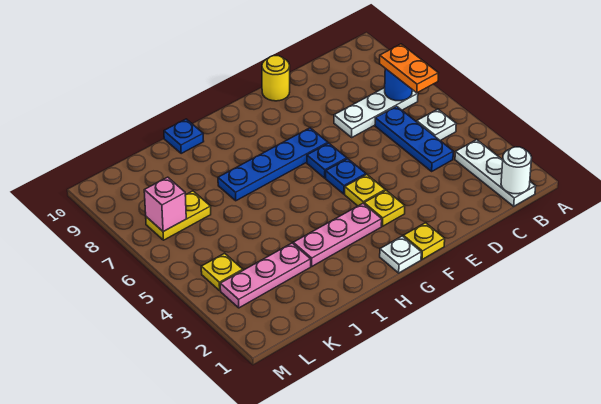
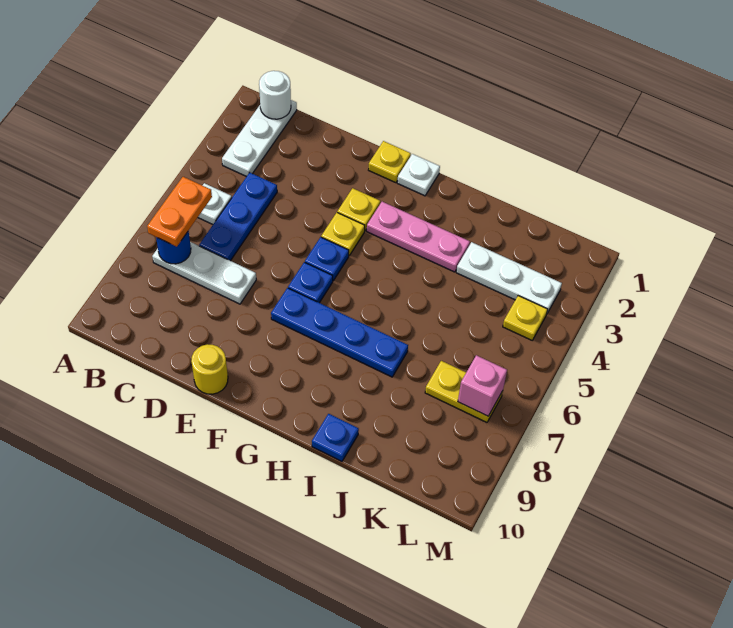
pink plate J3:L3 level 1 -> white plate J3:L3 level 1

